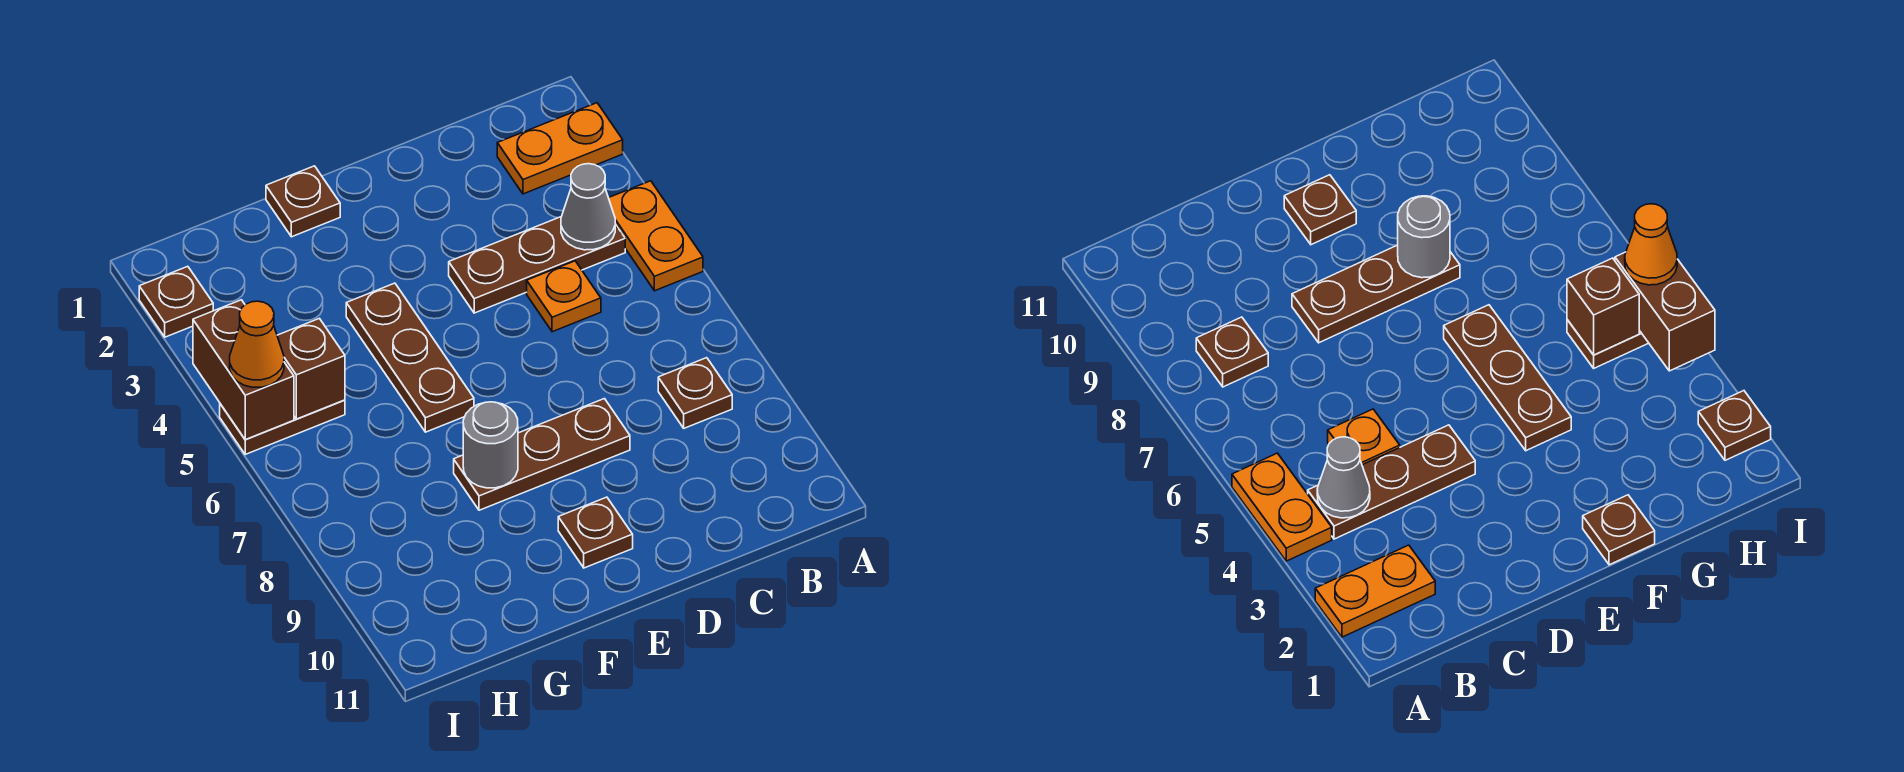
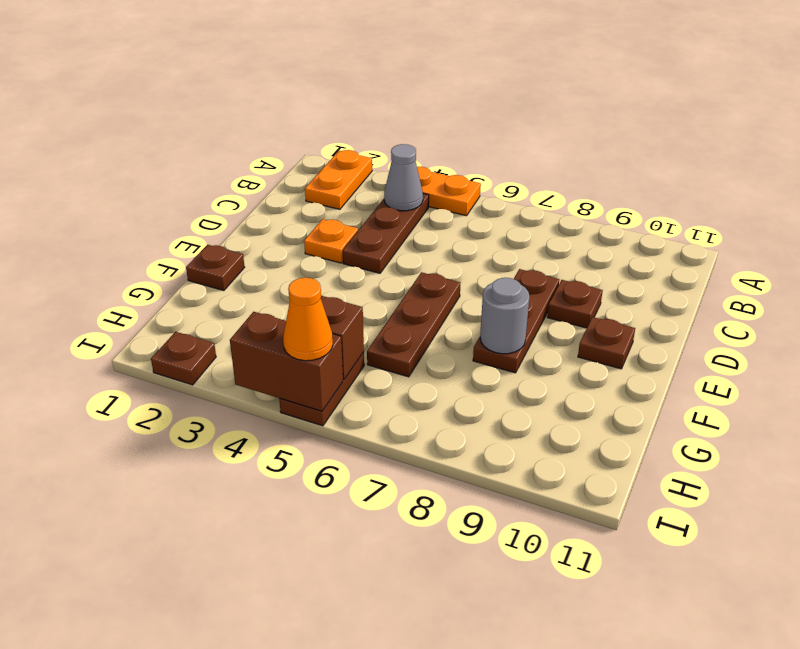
brown plate B8 level 1 -> brown plate D9 level 1
orange plate C5 level 1 -> orange plate D3 level 1
brown plate F4:F6 level 1 -> brown plate E6:G6 level 1

